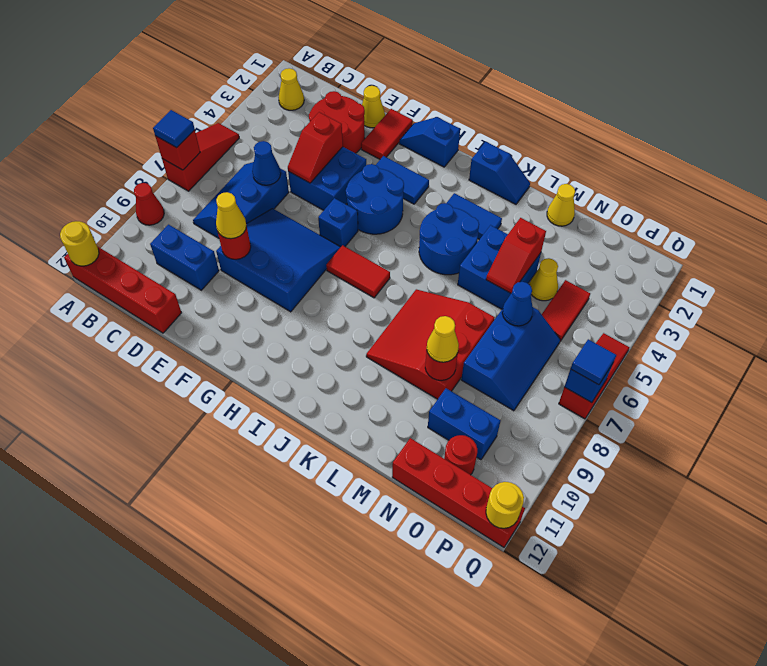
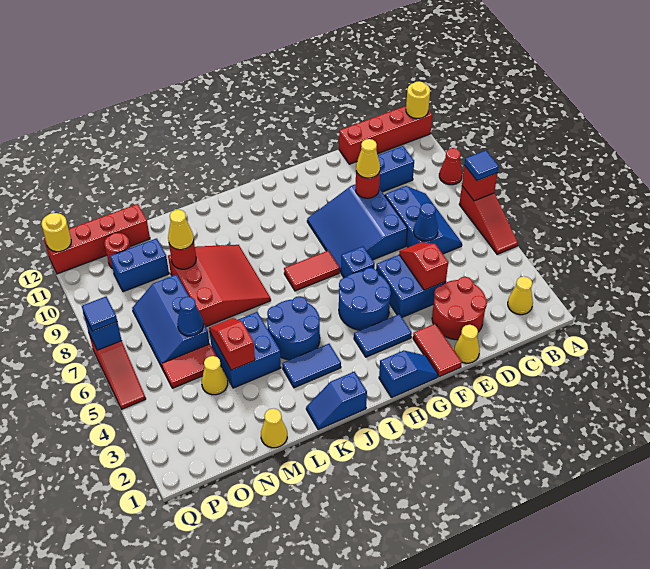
blue slope E7:G9 level 1 top 9 -> blue slope E7:G9 level 1 top E
red tile O4:O5 level 1 -> red tile N5:O5 level 1

